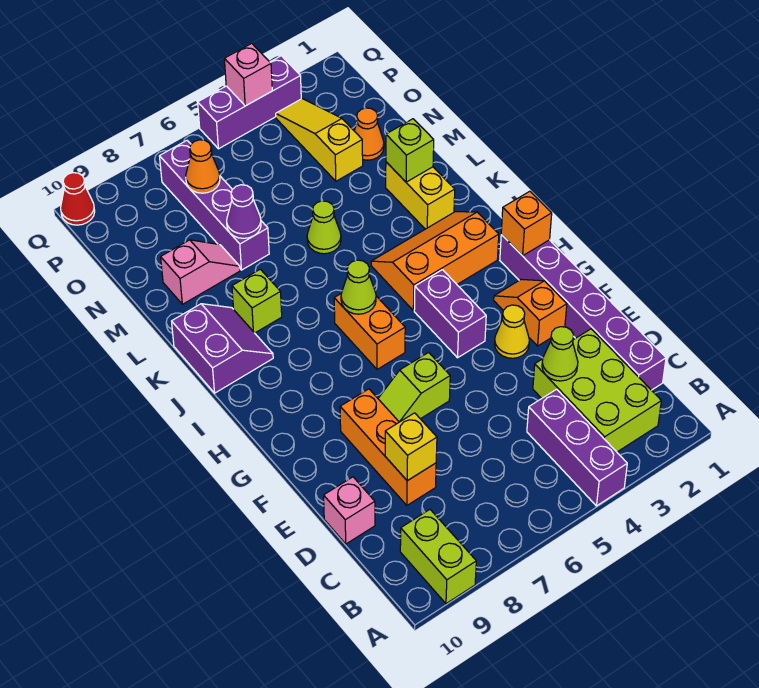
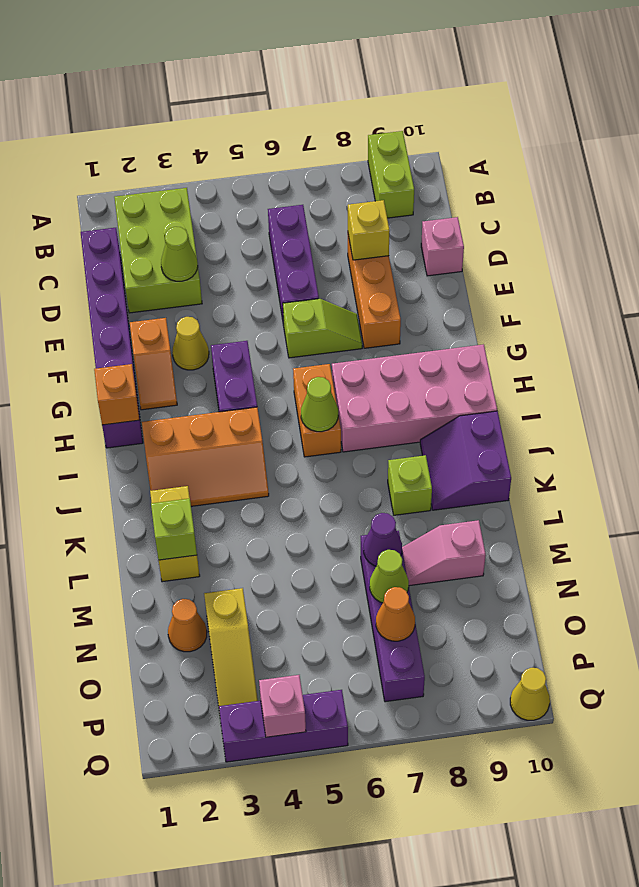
purple brick A4:C4 level 1 -> purple brick C6:E6 level 1
none -> pink brick H7:I10 level 1
lime cone L5 level 1 -> lime cone N7 level 2
red cone Q10 level 1 -> yellow cone Q10 level 1

